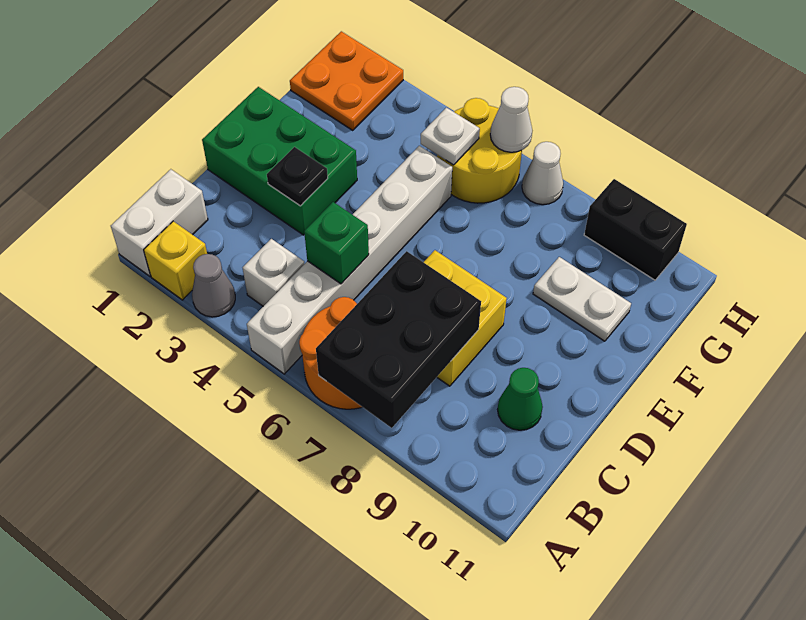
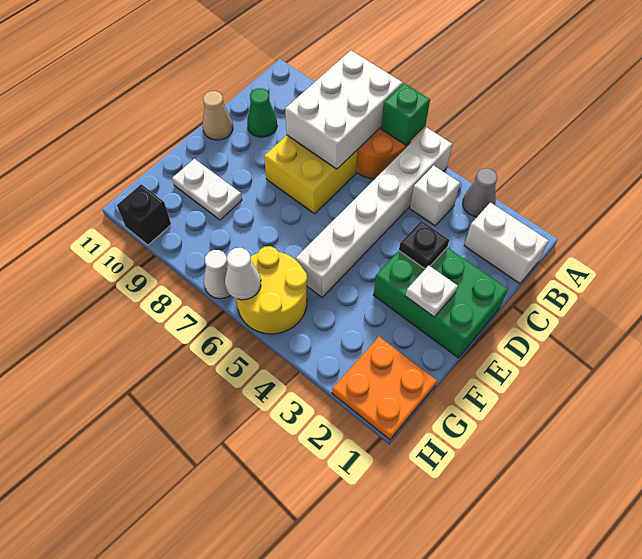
white brick A1:B1 level 1 -> white brick B1:B2 level 1
yellow brick A2 level 1 -> none
black brick A7:C8 level 2 -> white brick A7:C8 level 2
green brick C5 level 2 -> green brick A6 level 2
none -> tan cone D11 level 1
white plate G5 level 2 -> white plate E2 level 2
black brick H9:H10 level 1 -> black brick H10 level 1

